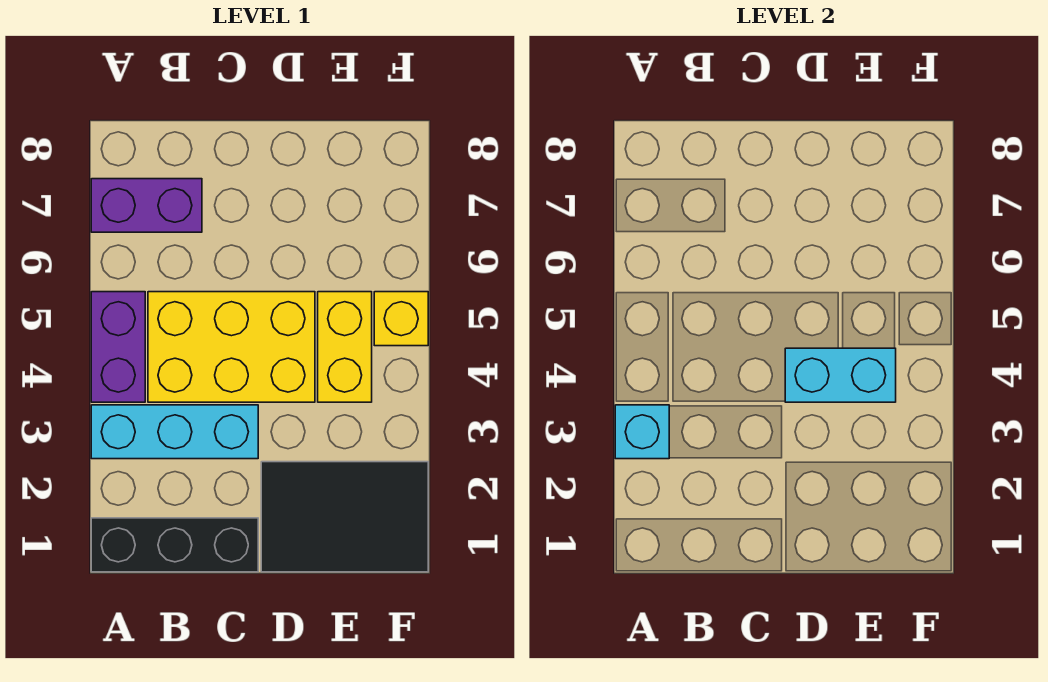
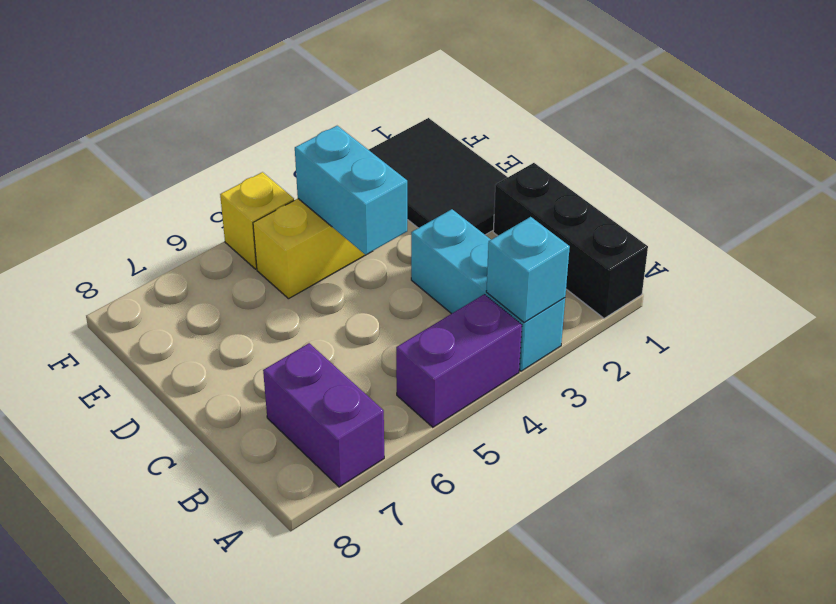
yellow brick B4:D5 level 1 -> none

